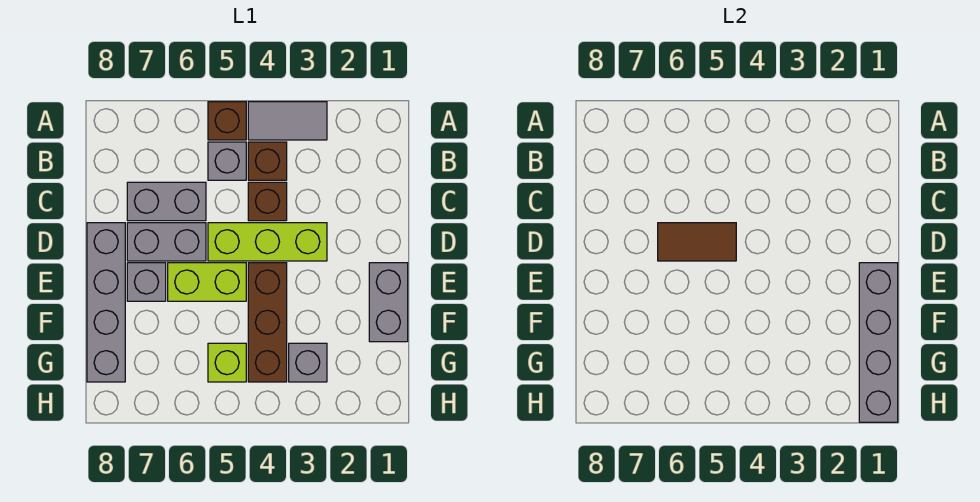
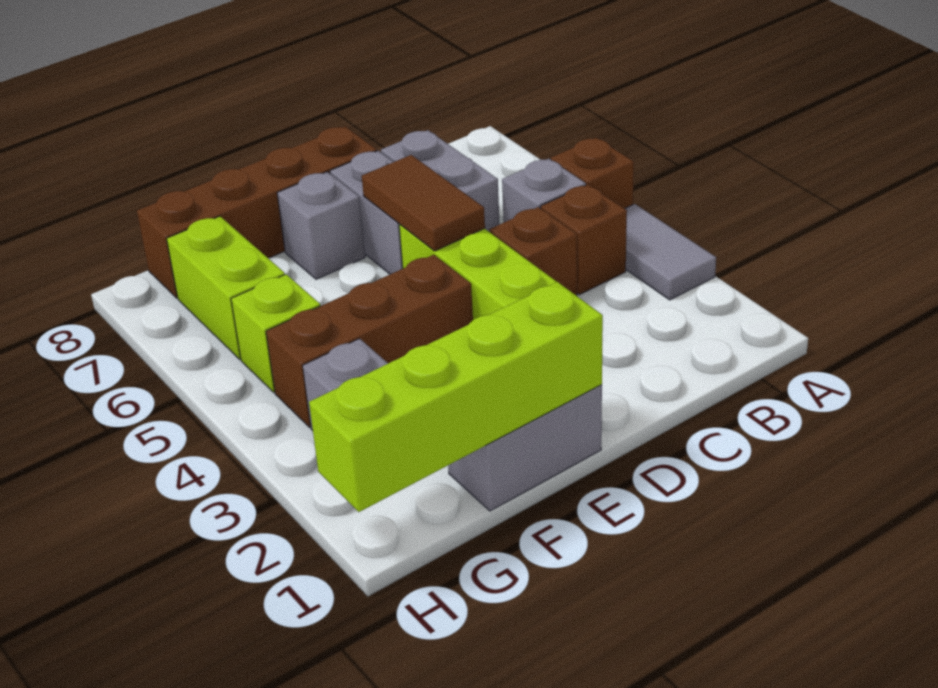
grey brick D8:G8 level 1 -> brown brick D8:G8 level 1
grey brick E1:H1 level 2 -> lime brick E1:H1 level 2
lime brick E5:E6 level 1 -> lime brick G6:G7 level 1

